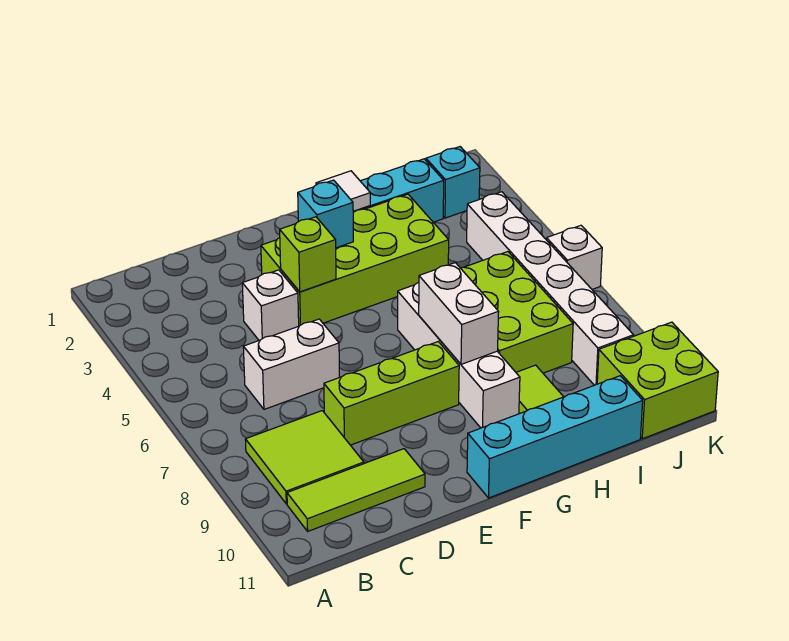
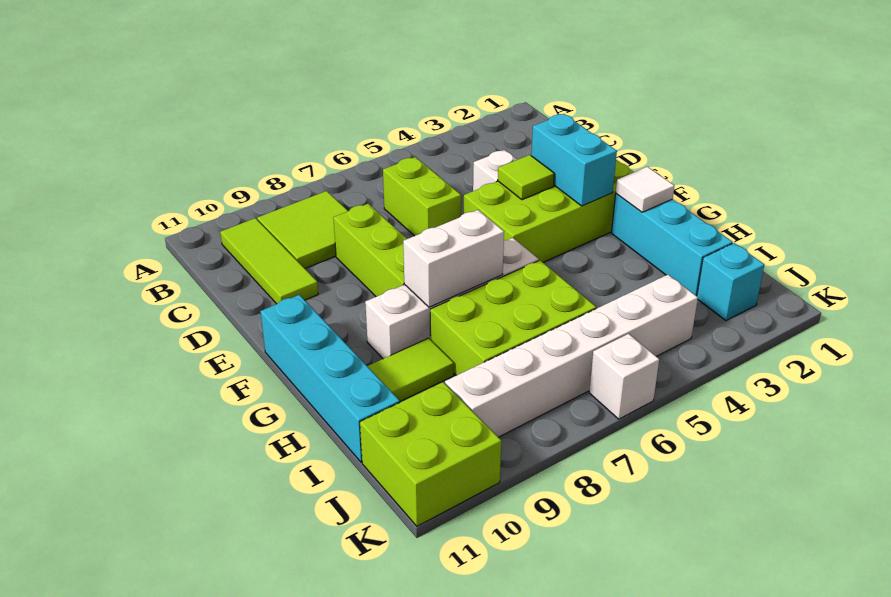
white brick C6:D6 level 1 -> lime brick C6:D6 level 1
lime brick E3:H4 level 1 -> lime brick E2:F5 level 1
lime brick E4 level 2 -> lime tile E4 level 2
cyan brick F3 level 2 -> cyan brick E3:F3 level 2

